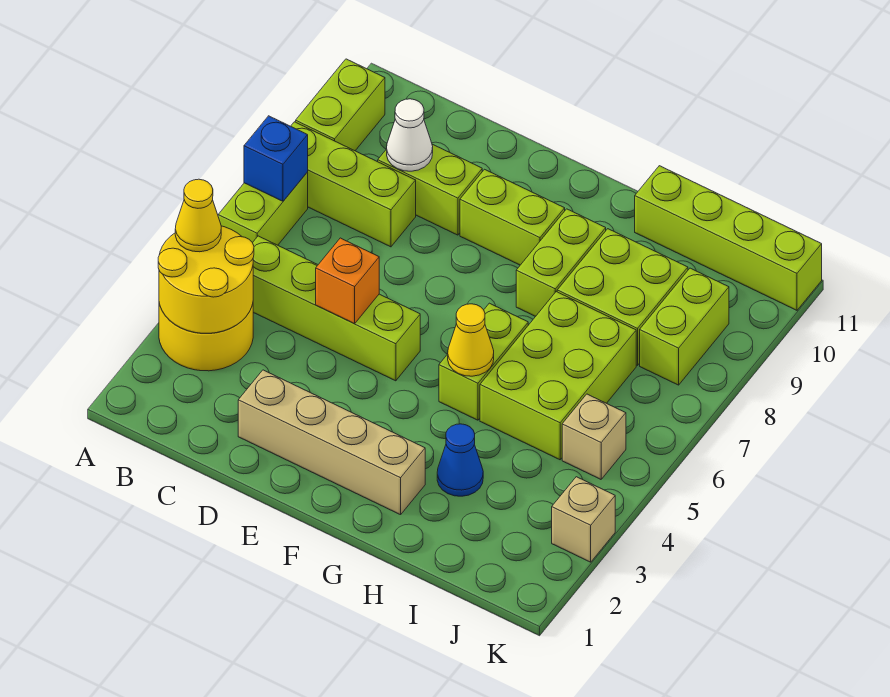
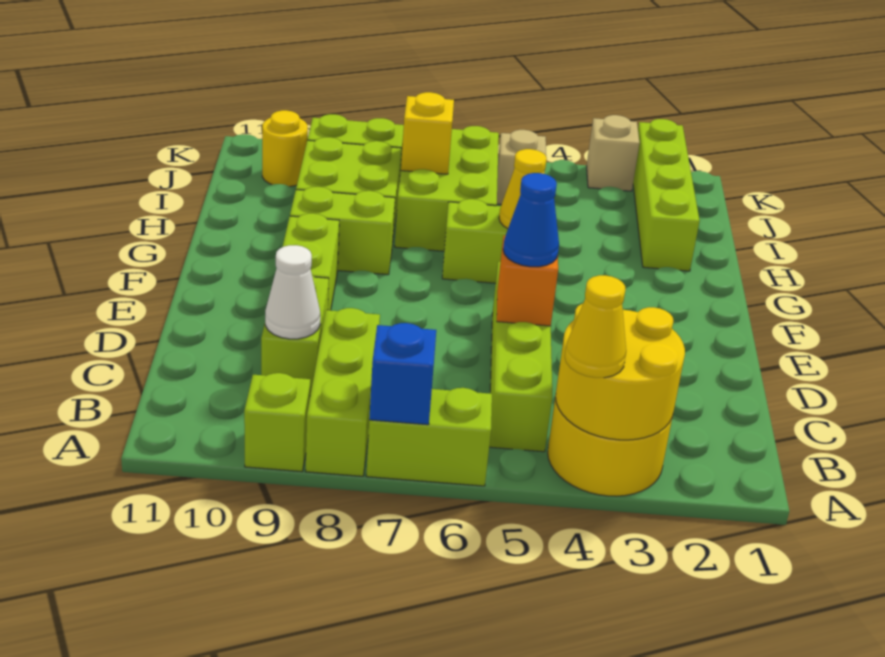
lime brick A9:A10 level 1 -> lime brick A9 level 1
tan brick D2:G2 level 1 -> none
blue cone H3 level 1 -> blue cone D5 level 3
lime brick H5:I7 level 1 -> lime brick H6:J7 level 1
lime brick H11:K11 level 1 -> lime brick H2:K2 level 1
none -> yellow brick I7 level 2
none -> yellow round brick J10 level 1

